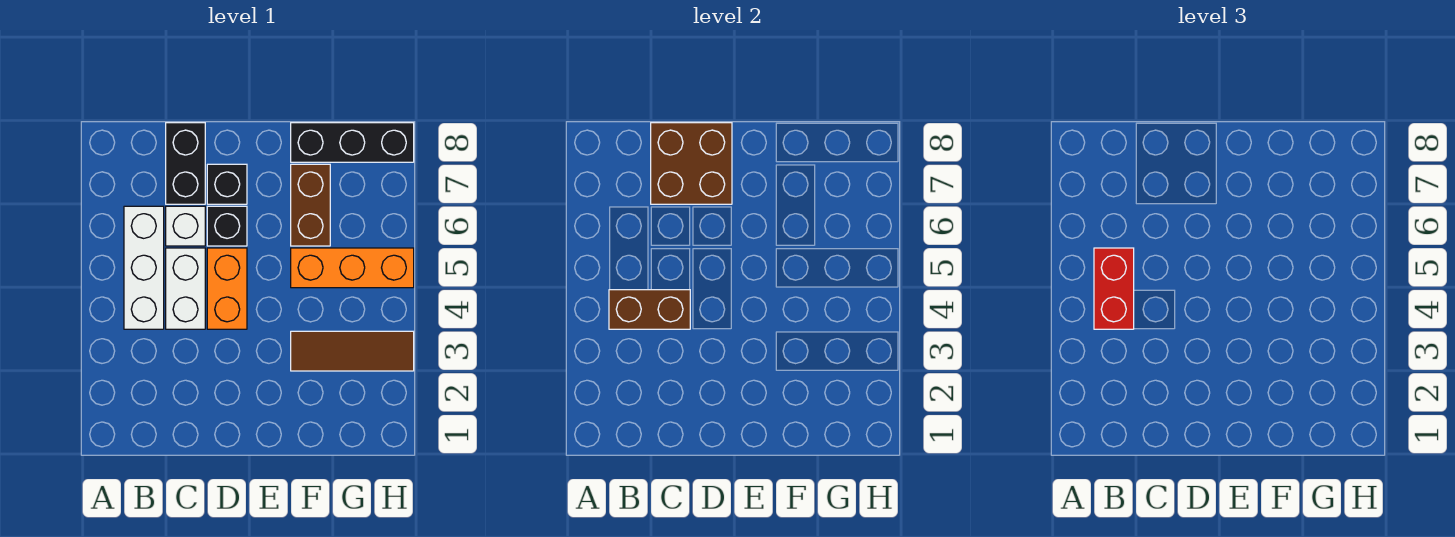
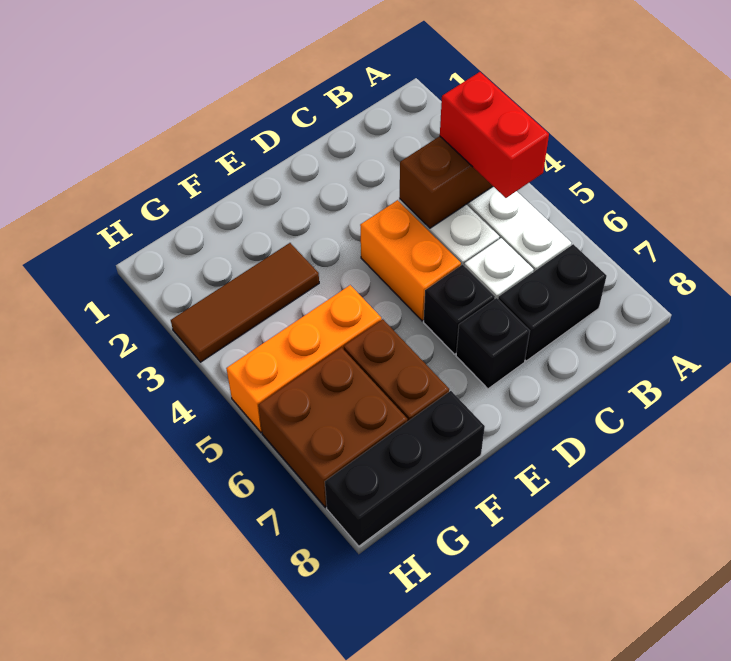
black brick C7:C8 level 1 -> black brick B7:C7 level 1
brown brick C7:D8 level 2 -> brown brick G6:H7 level 1

